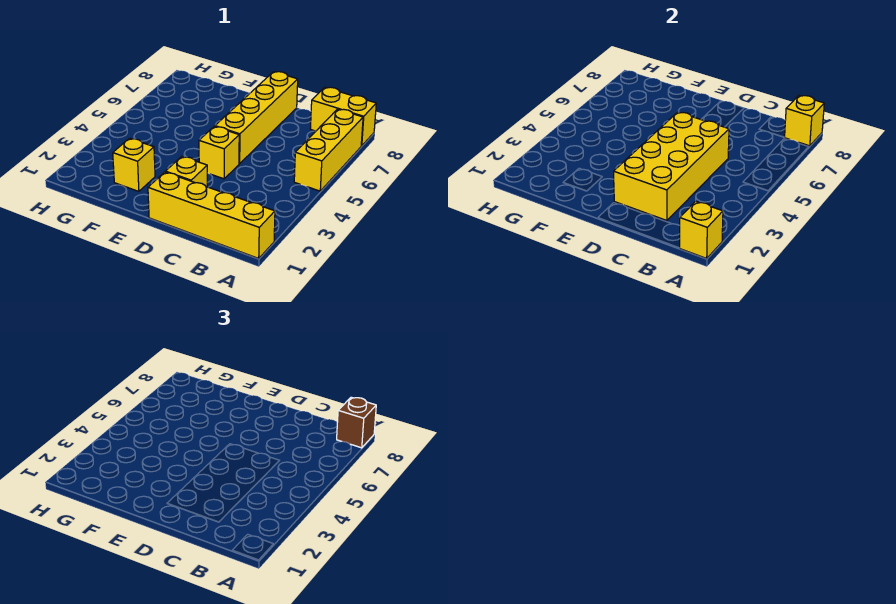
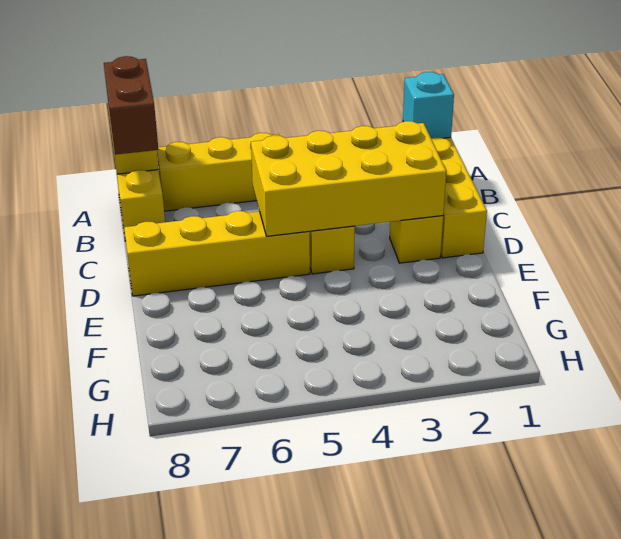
yellow brick A1 level 2 -> cyan brick A1 level 2
brown brick A8 level 3 -> brown brick A8:B8 level 3
yellow brick F2 level 1 -> none

